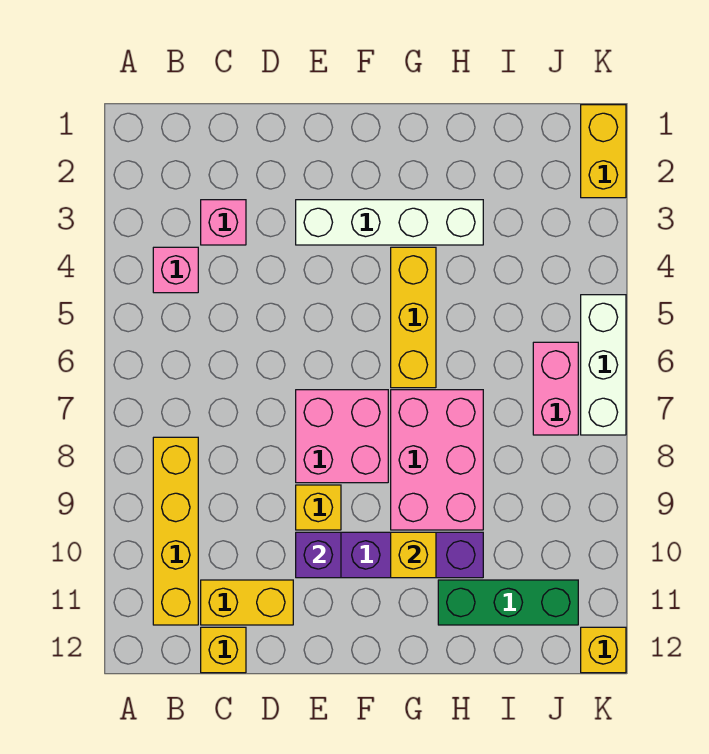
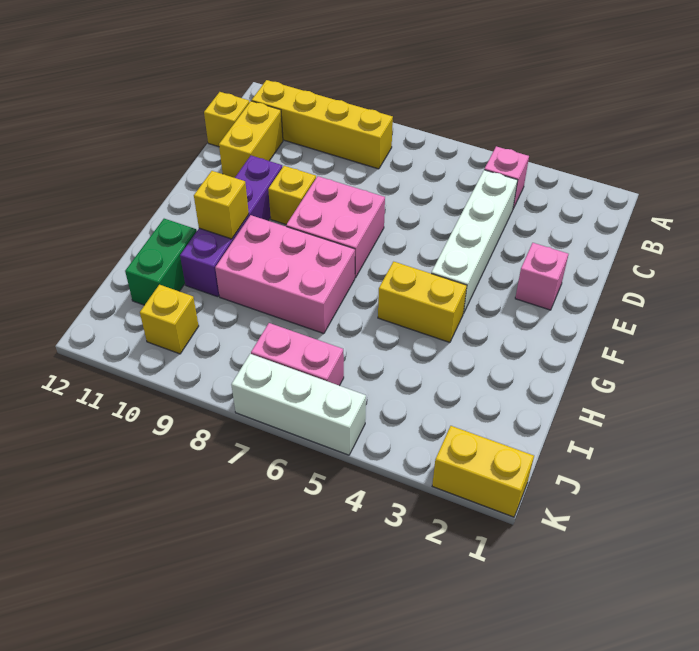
pink brick C3 level 1 -> pink brick E2 level 1
white brick E3:H3 level 1 -> white brick C4:F4 level 1
purple brick E10 level 2 -> none
yellow brick G4:G6 level 1 -> yellow brick G4:G5 level 1
green brick H11:J11 level 1 -> green brick H11:I11 level 1
yellow brick K12 level 1 -> yellow brick J10 level 1

